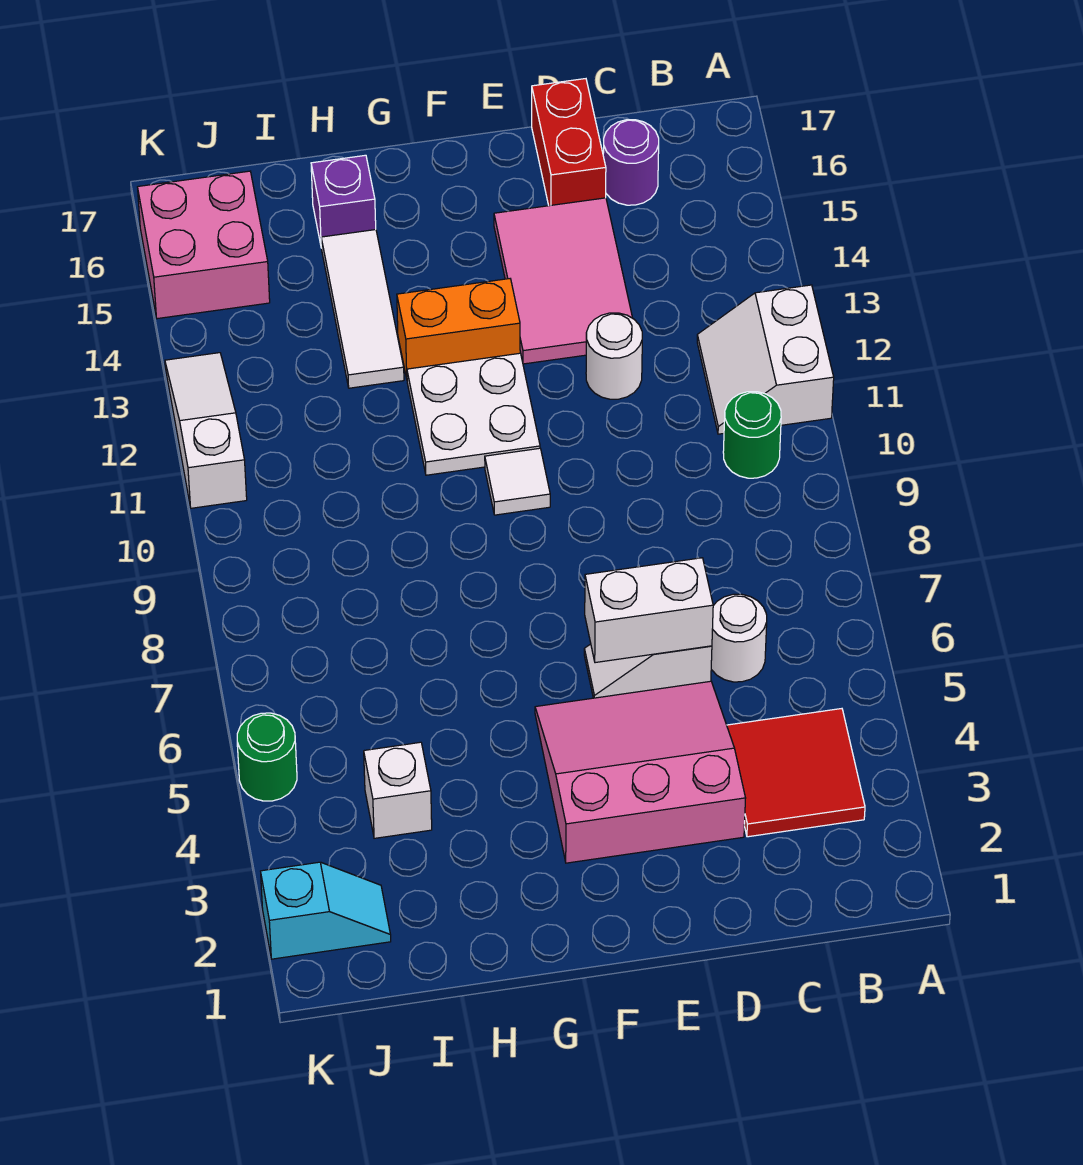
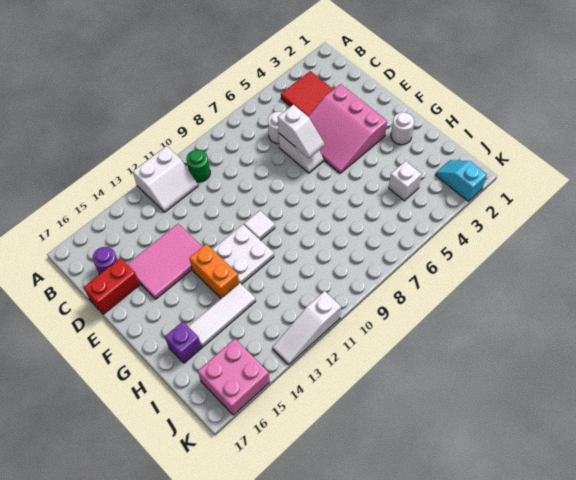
white brick D6:E6 level 2 -> white slope D6:E6 level 2 top D
white round brick D12 level 1 -> white round brick G2 level 1
green round brick K5 level 1 -> none

